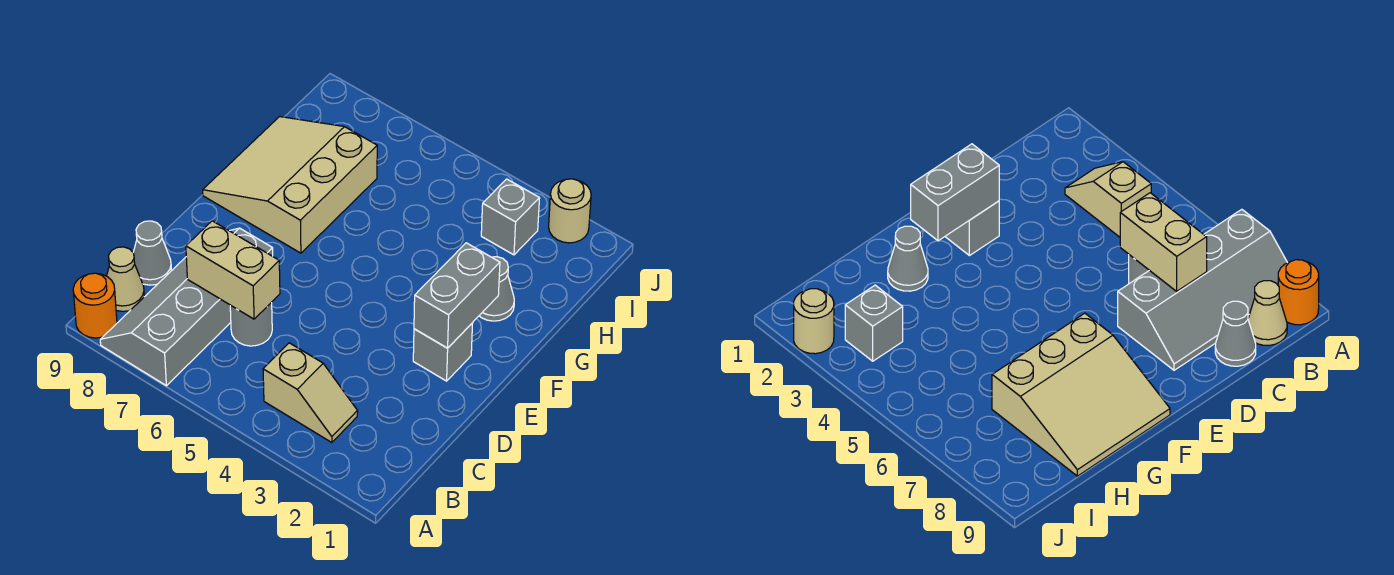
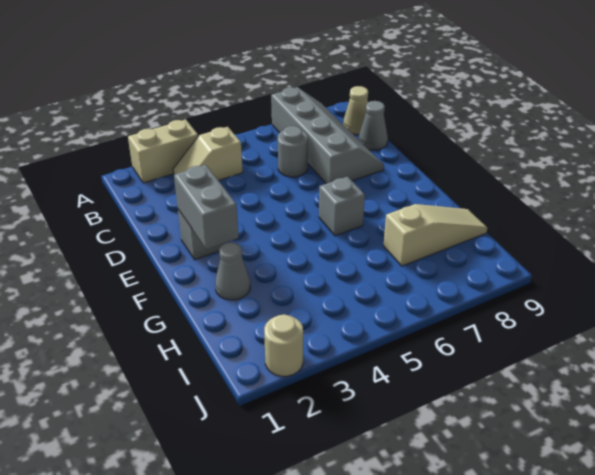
orange round brick A9 level 1 -> none
tan brick C6:C7 level 2 -> tan brick A2:A3 level 1
tan slope F7:H9 level 1 top 7 -> tan slope H7:H9 level 1 top 7
grey brick I3 level 1 -> grey brick F6 level 1

